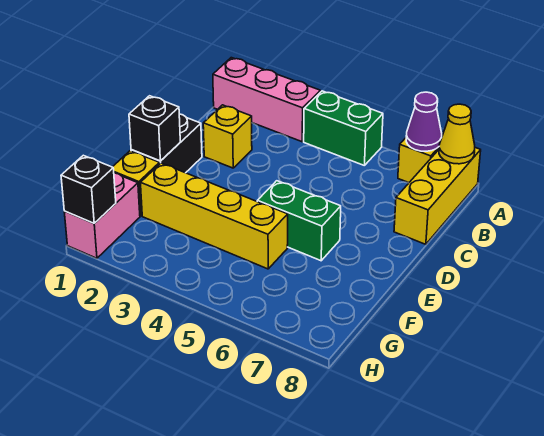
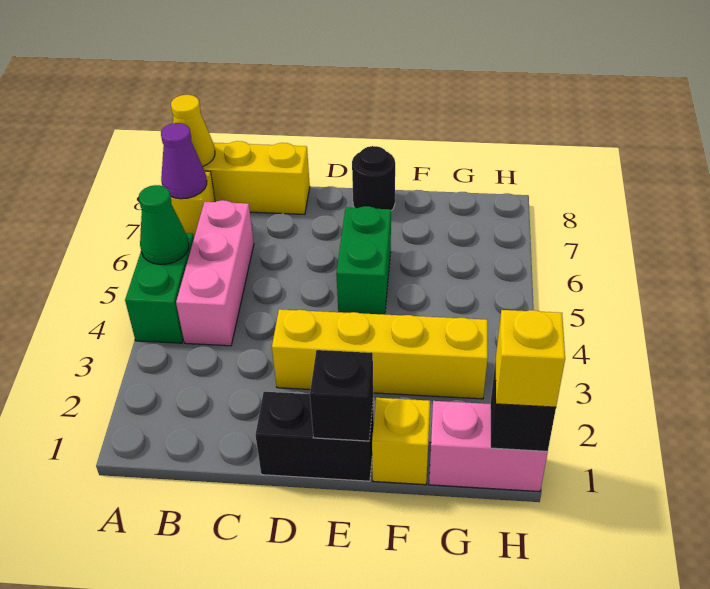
pink brick A1:A3 level 1 -> pink brick B4:B6 level 1
none -> green cone A5 level 2
yellow brick C2 level 1 -> yellow brick H1 level 3
none -> black round brick E8 level 1
yellow brick F2:F5 level 1 -> yellow brick D3:G3 level 1

